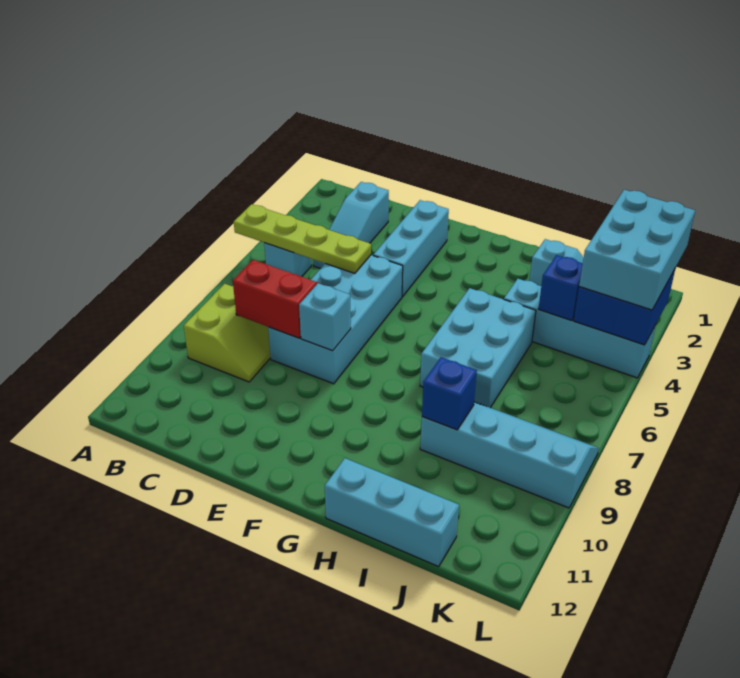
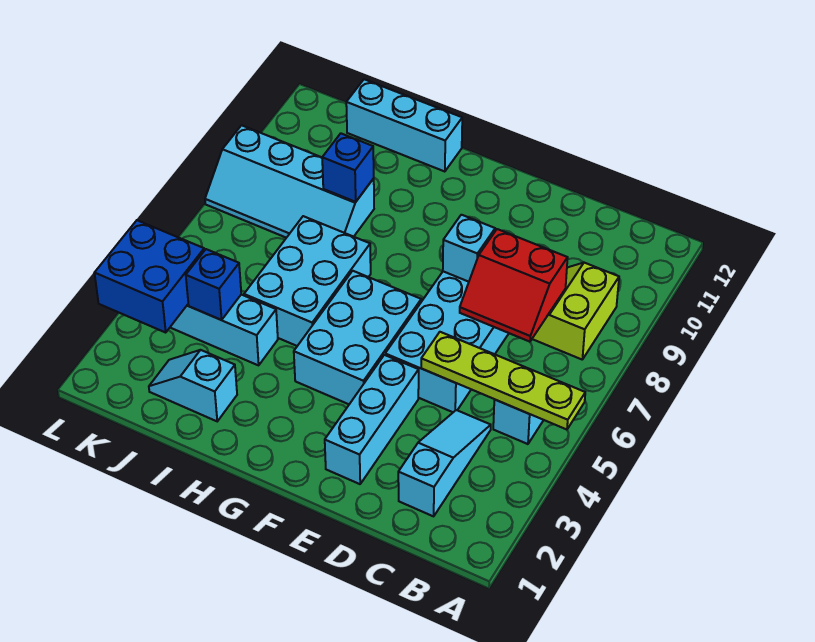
cyan brick K2:L4 level 3 -> cyan brick F4:G6 level 1

